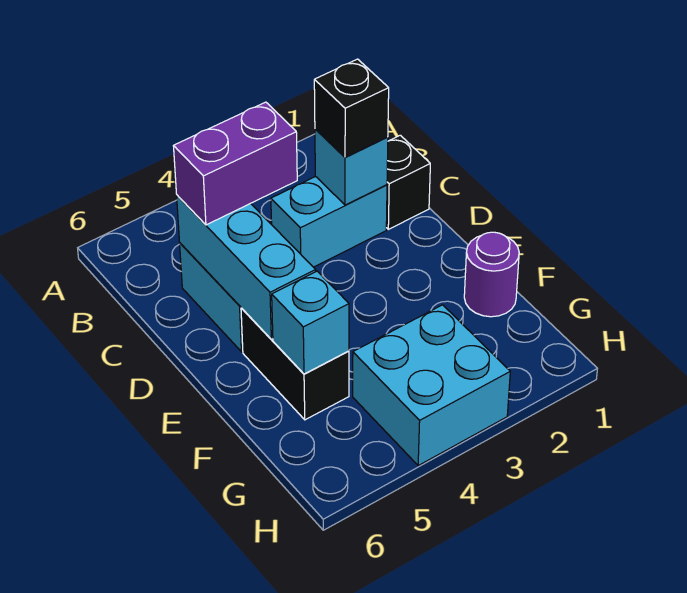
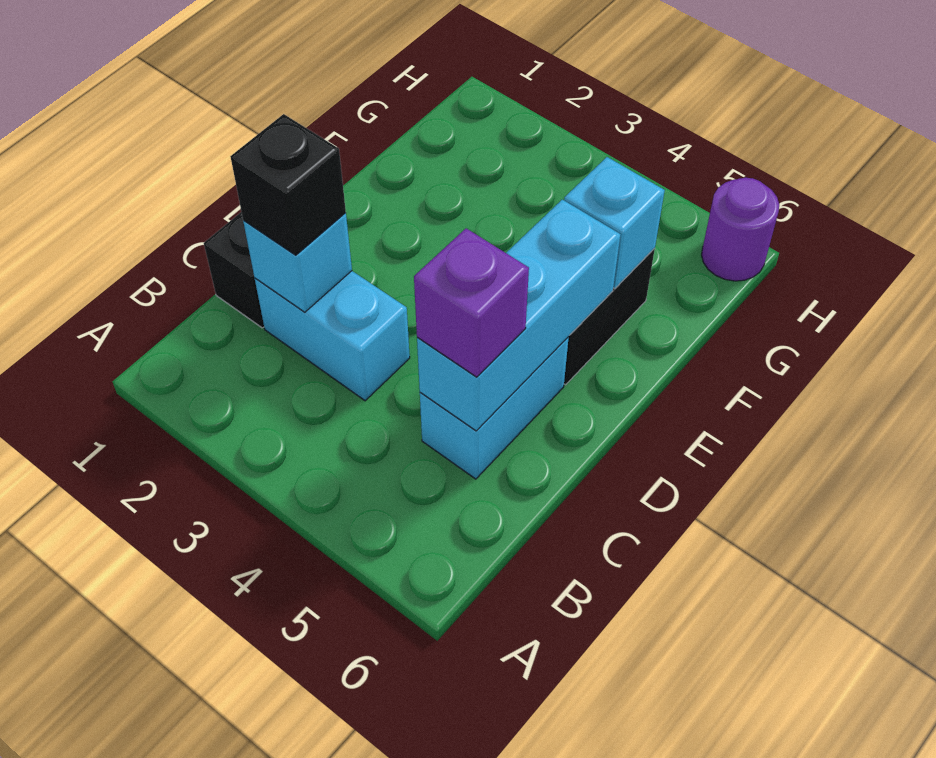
purple brick C4:C5 level 3 -> purple brick C5 level 3
purple round brick F1 level 1 -> purple round brick H6 level 1
cyan brick G3:H4 level 1 -> none

